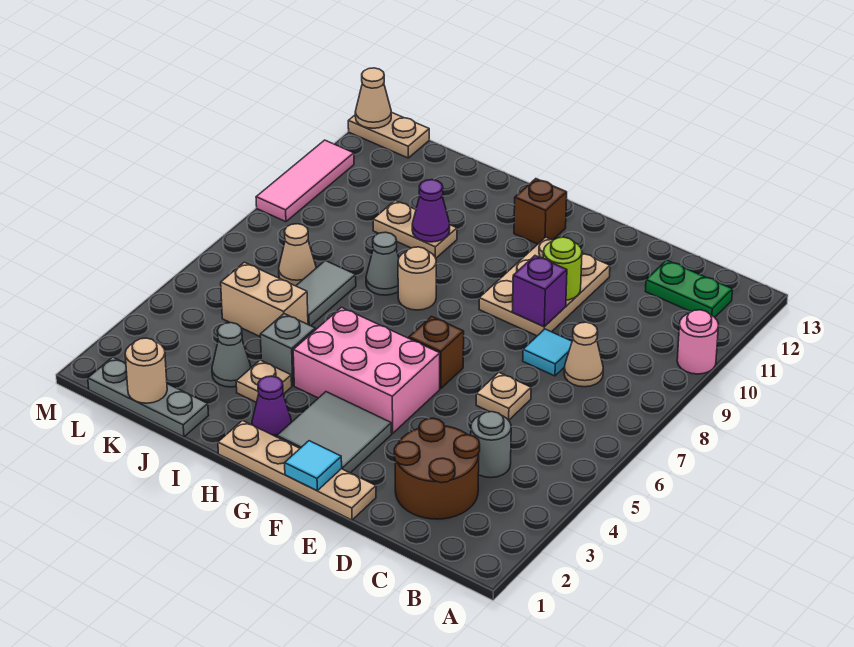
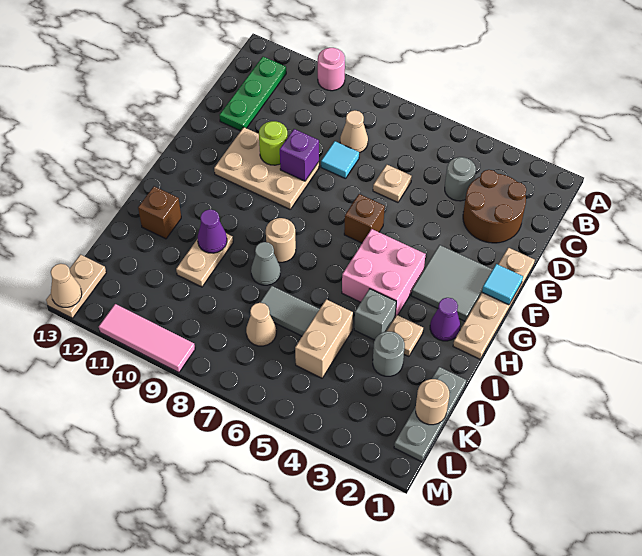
green plate B12:C12 level 1 -> green plate B12:D12 level 1
pink brick F4:H5 level 1 -> pink brick G4:H5 level 1
brown brick G12 level 1 -> brown brick I12 level 1
grey cone J3 level 1 -> grey round brick J3 level 1

